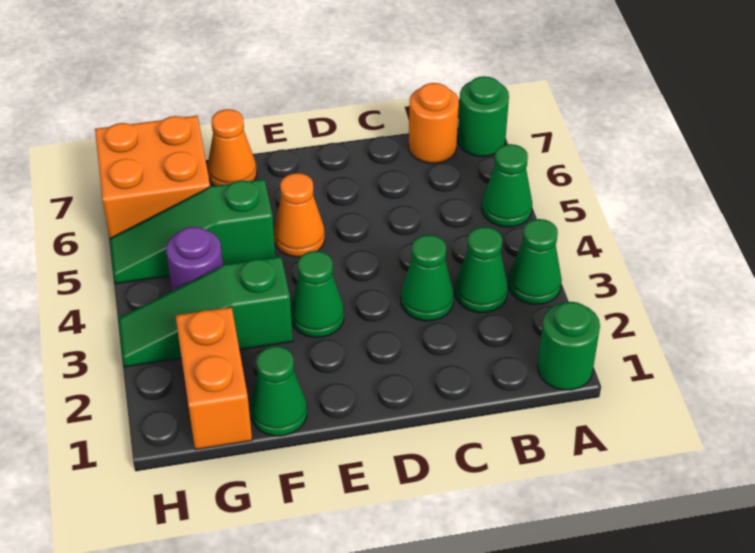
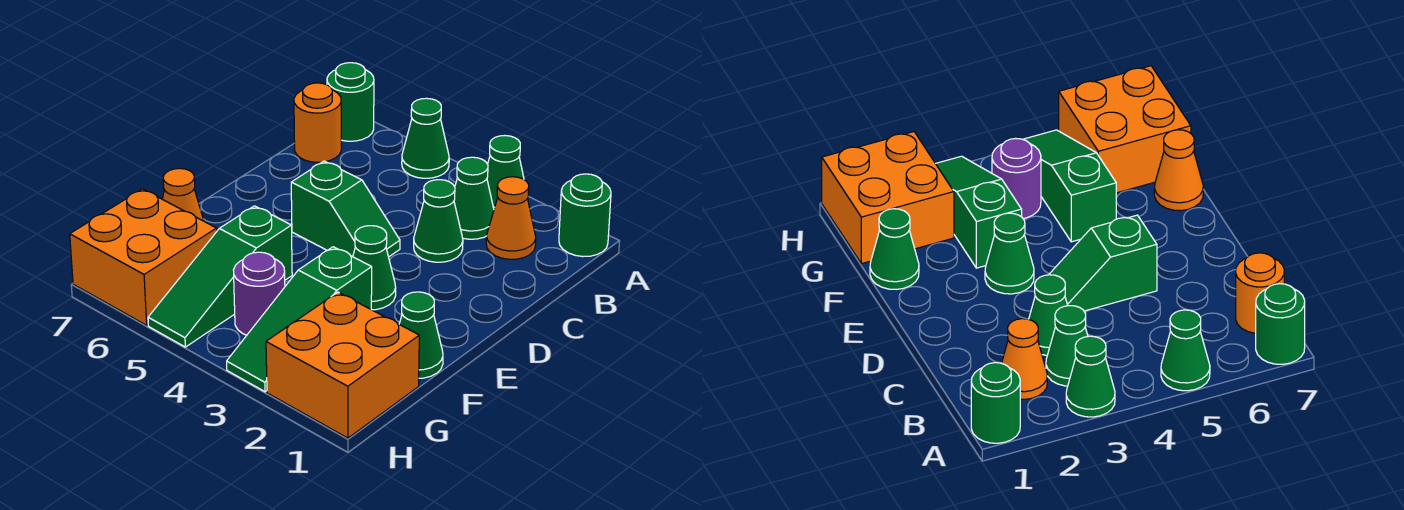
none -> green slope D4:D5 level 1 top 5
orange cone E5 level 1 -> orange cone B2 level 1
orange brick G1:G2 level 1 -> orange brick G1:H2 level 1

